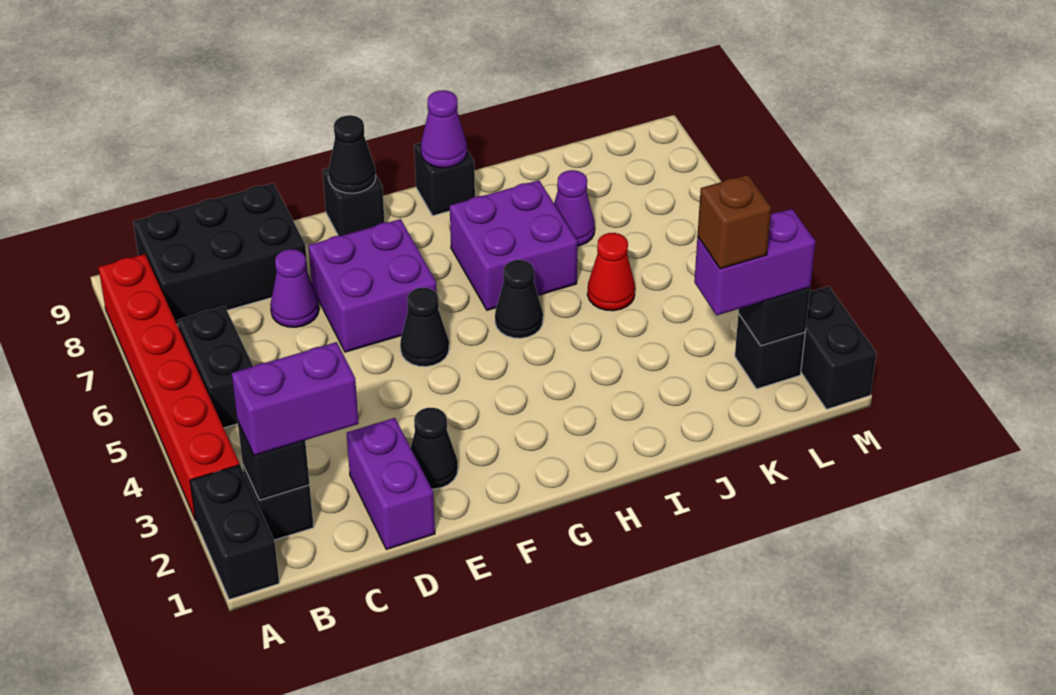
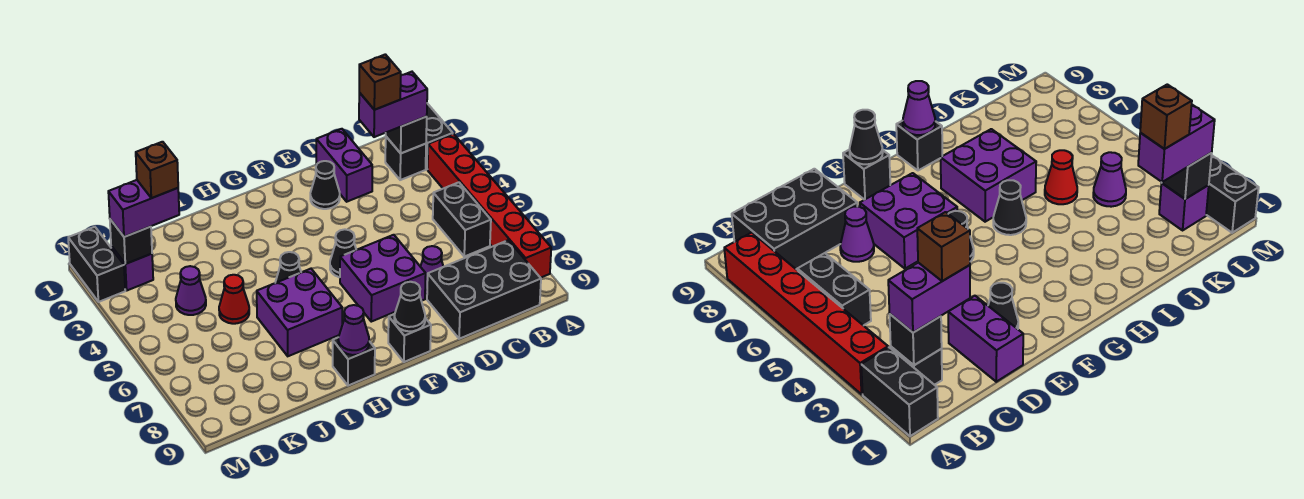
none -> brown brick C2 level 4
purple cone J7 level 1 -> purple cone K4 level 1
black brick L2 level 1 -> purple brick L2 level 1

